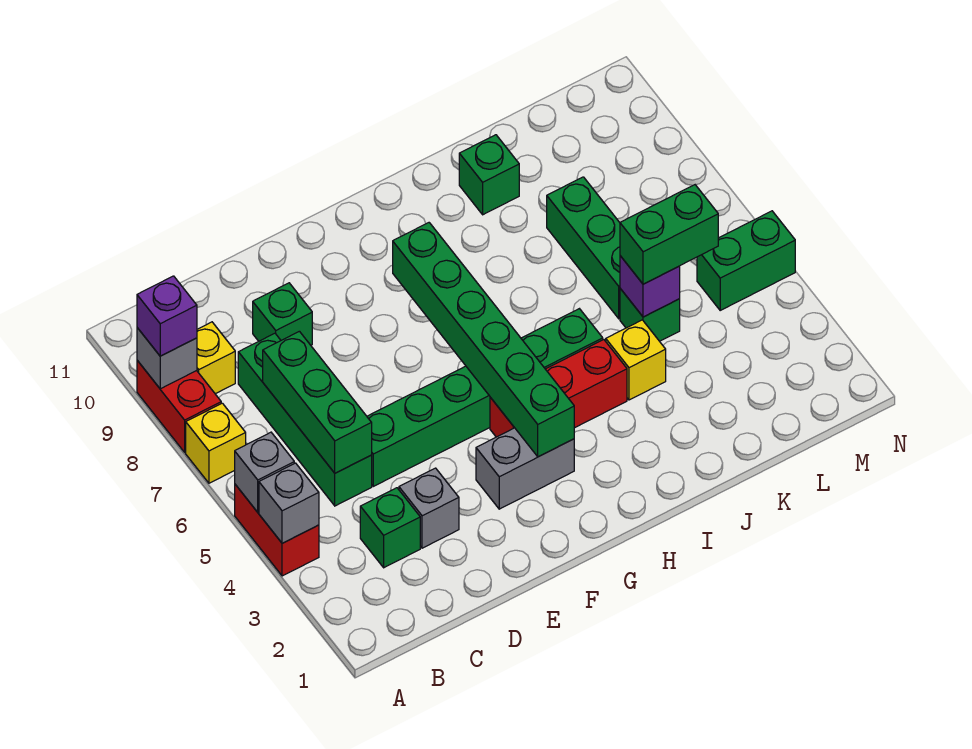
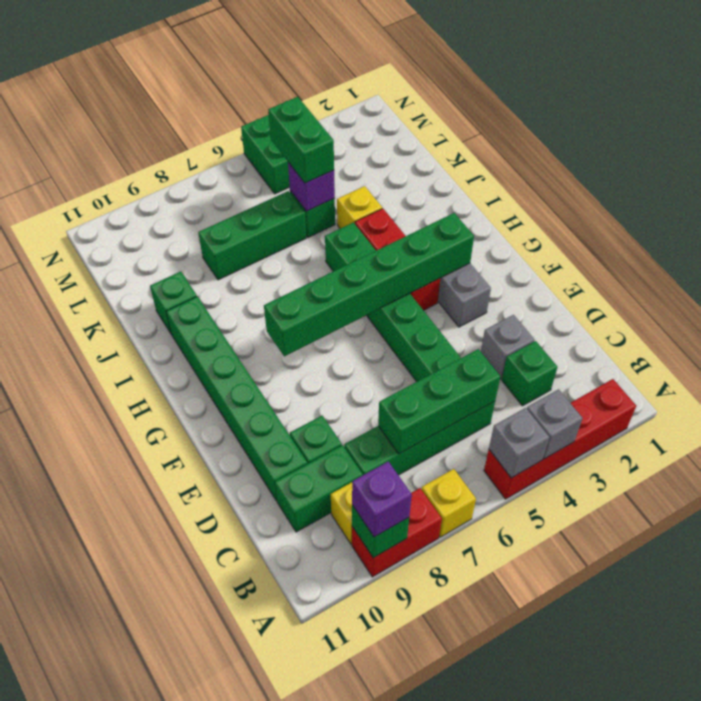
red brick A4:A5 level 1 -> red brick A2:A5 level 1
grey brick A9 level 2 -> green brick A9 level 2
none -> green brick C9:C10 level 1
none -> green brick D10:I10 level 1

